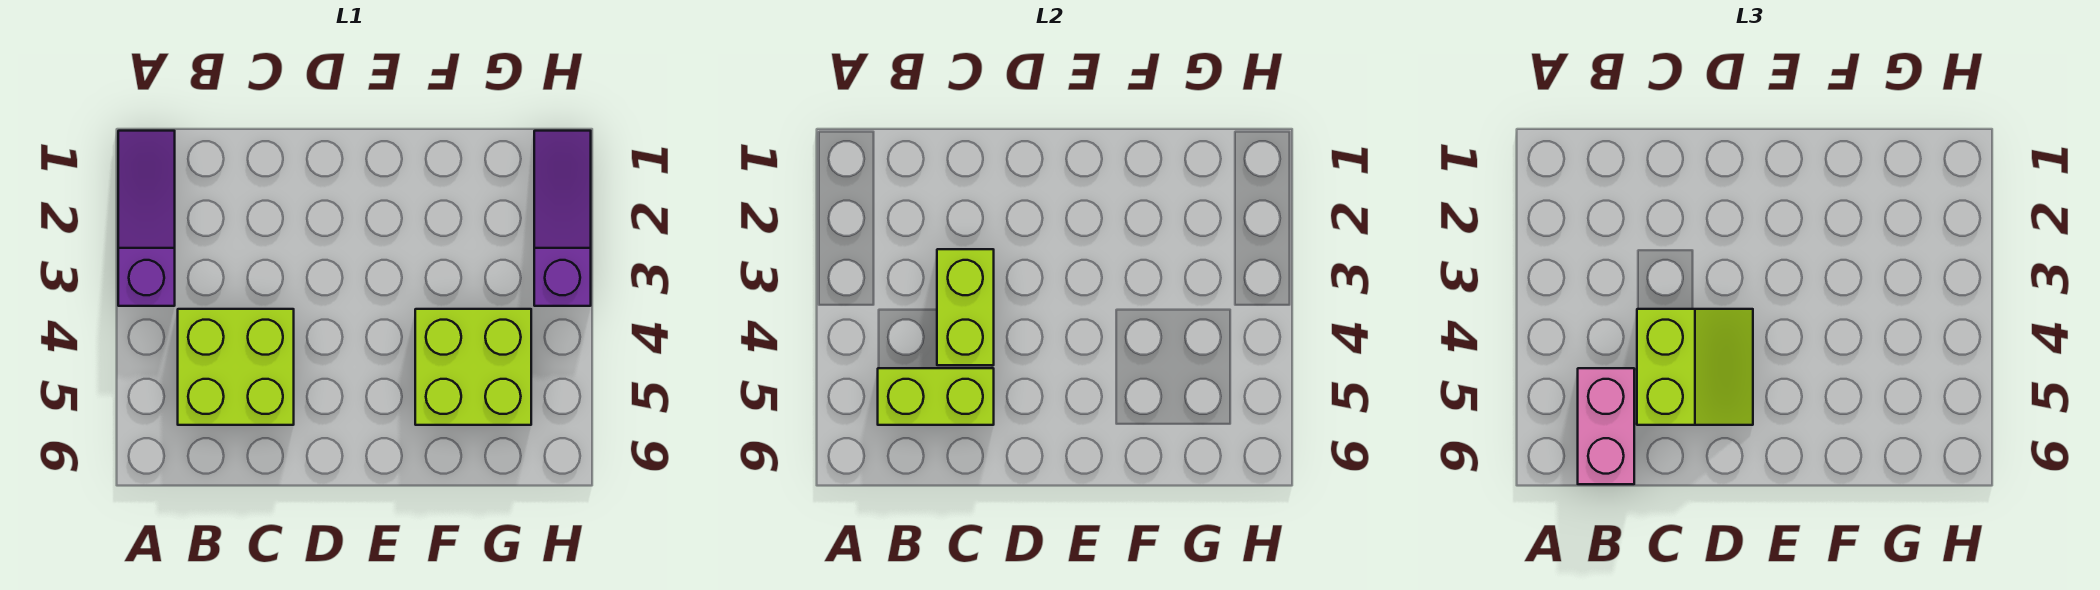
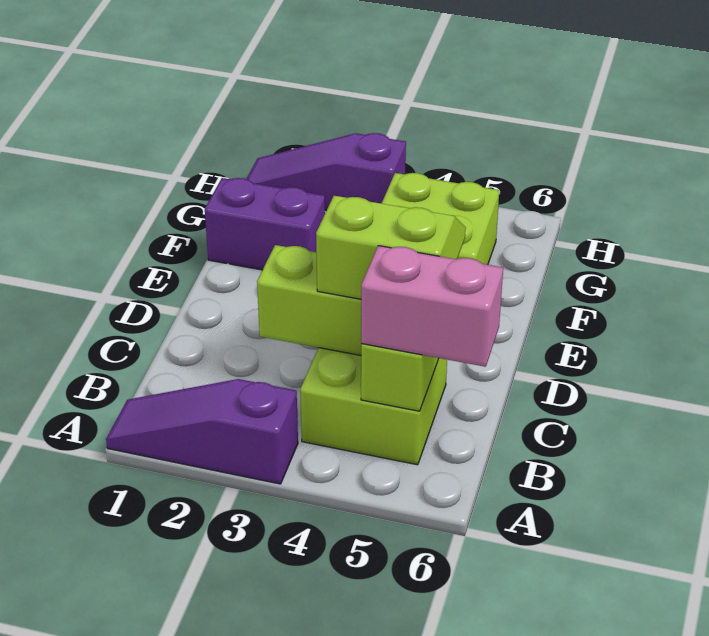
none -> purple brick F1:F2 level 1

